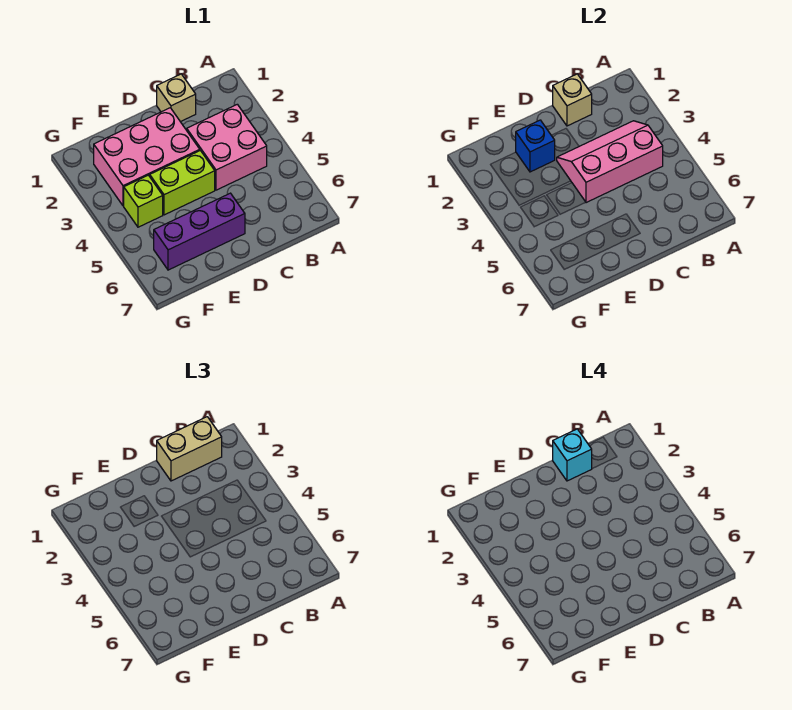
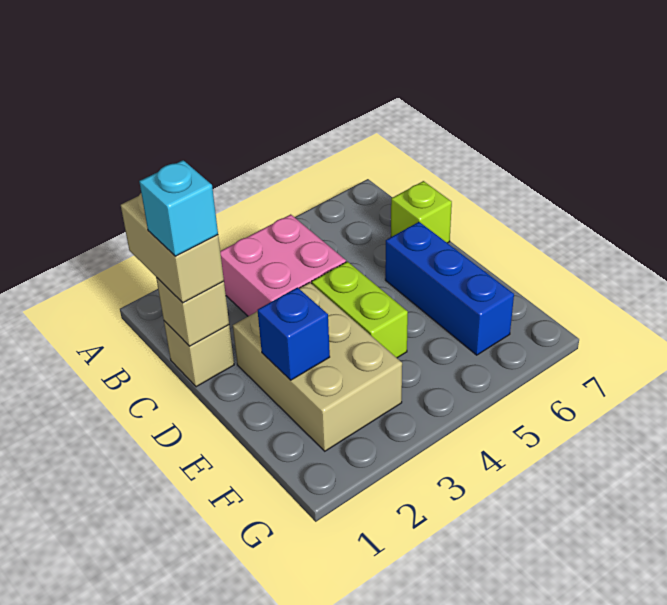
pink slope B3:D4 level 2 top 4 -> none
pink brick D2:F3 level 1 -> tan brick D2:F3 level 1
purple brick D6:F6 level 1 -> blue brick D6:F6 level 1
lime brick F4 level 1 -> lime brick C7 level 1

